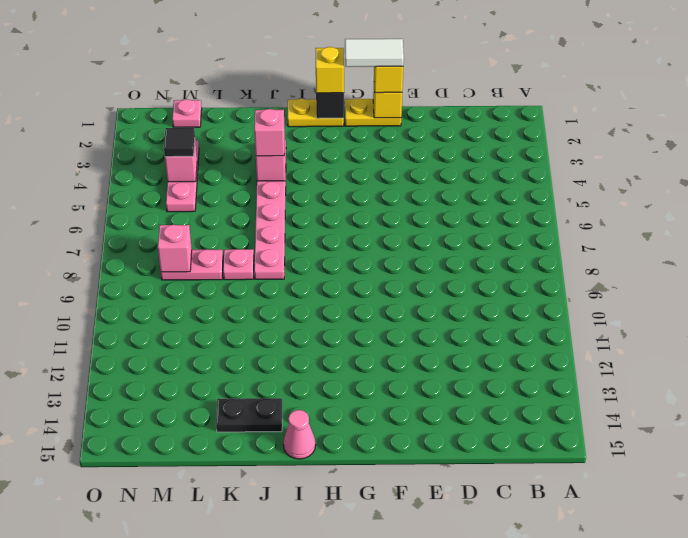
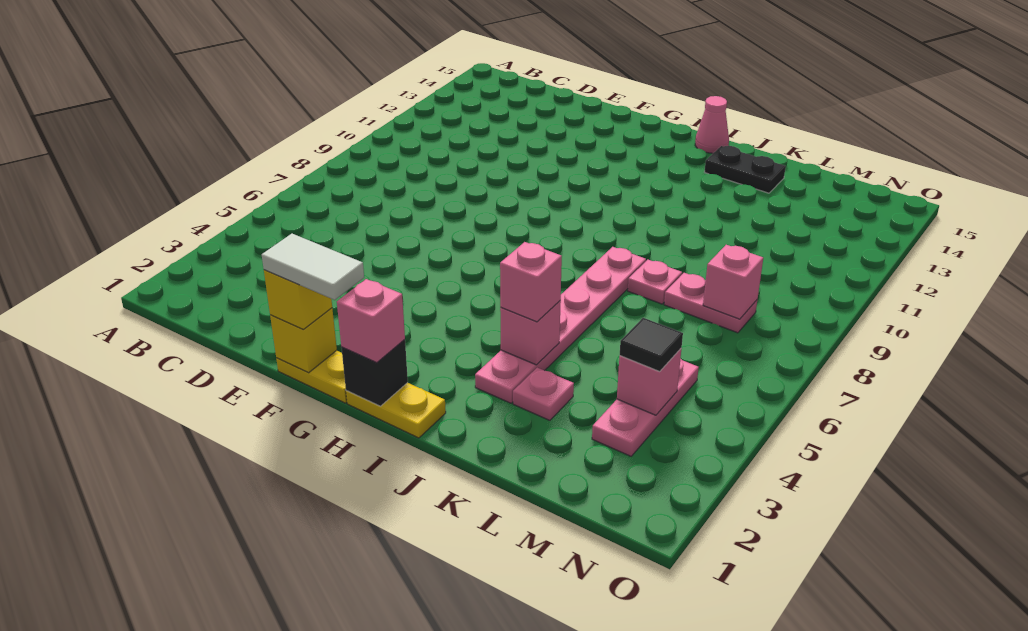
yellow brick H1 level 3 -> pink brick H1 level 3
pink plate M1 level 1 -> pink plate K3 level 1

